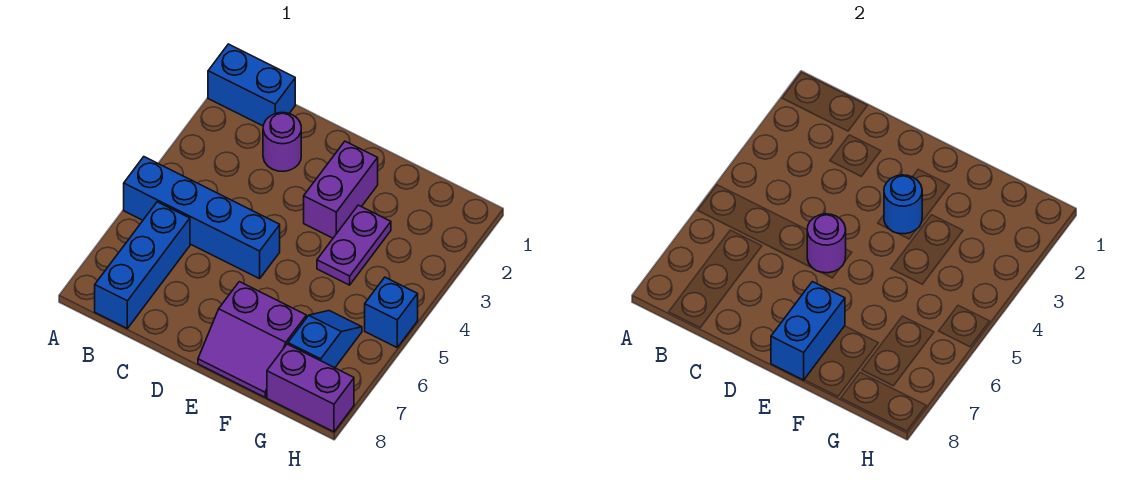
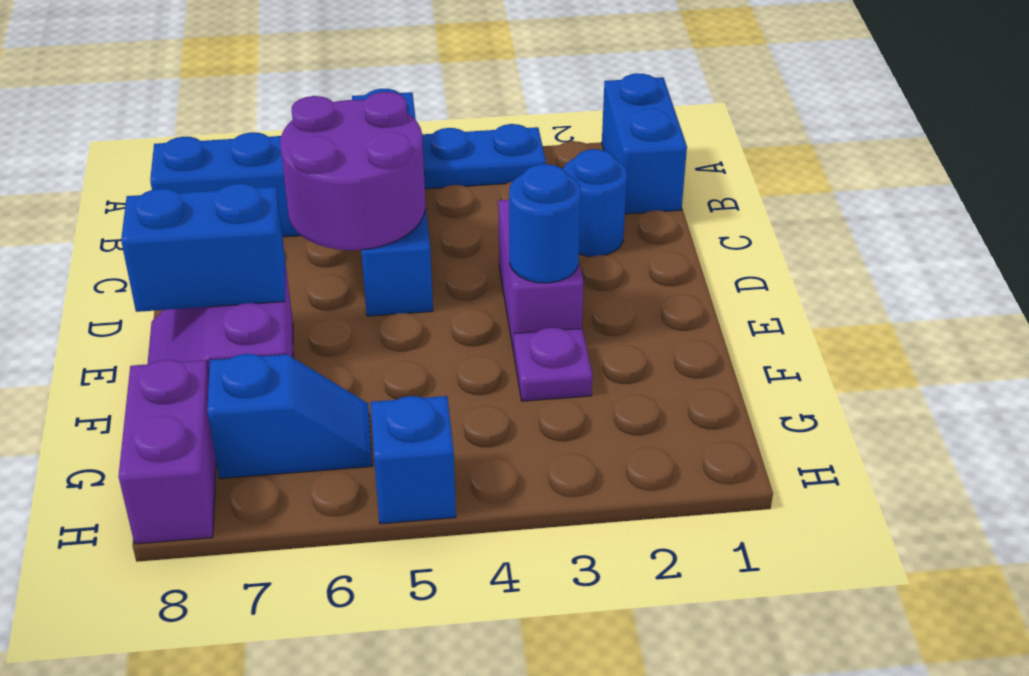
none -> blue plate A3:A4 level 1
purple round brick C2 level 1 -> blue round brick C2 level 1
purple round brick D5 level 2 -> purple round brick C5:D6 level 2
purple brick E2:E3 level 1 -> purple brick D3:E3 level 1
purple plate F3:F4 level 1 -> purple plate F3 level 1

